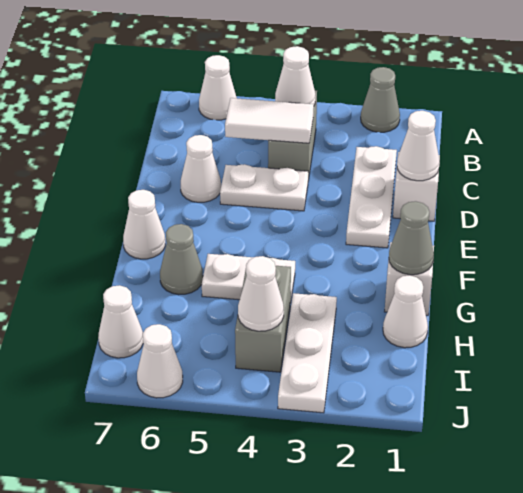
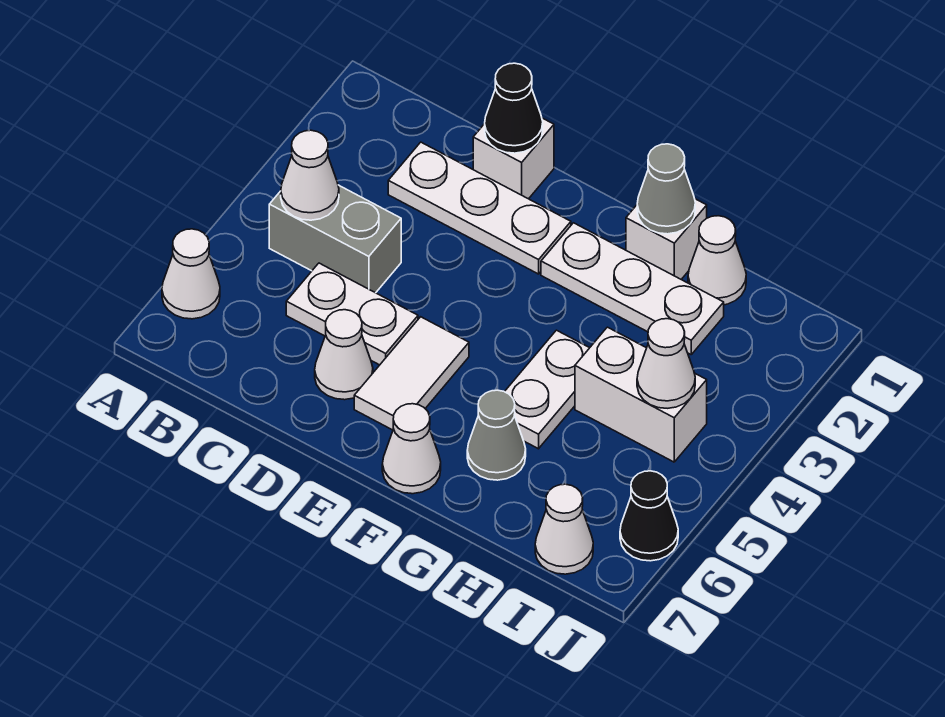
grey cone A2 level 1 -> none
white tile C4:C5 level 2 -> white tile E5:E6 level 1
white cone D1 level 2 -> black cone D1 level 2
white plate D4:D5 level 1 -> white plate C5:D5 level 1
white plate H3:J3 level 1 -> white plate F2:H2 level 1
grey brick H4:I4 level 1 -> white brick H4:I4 level 1
white cone J6 level 1 -> black cone J6 level 1

